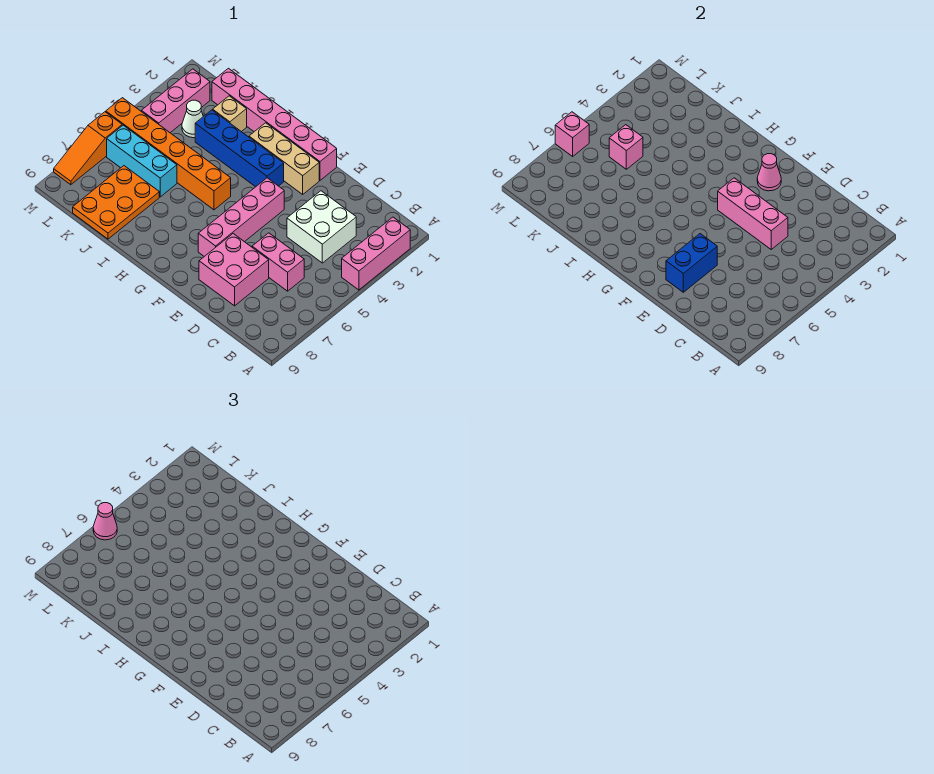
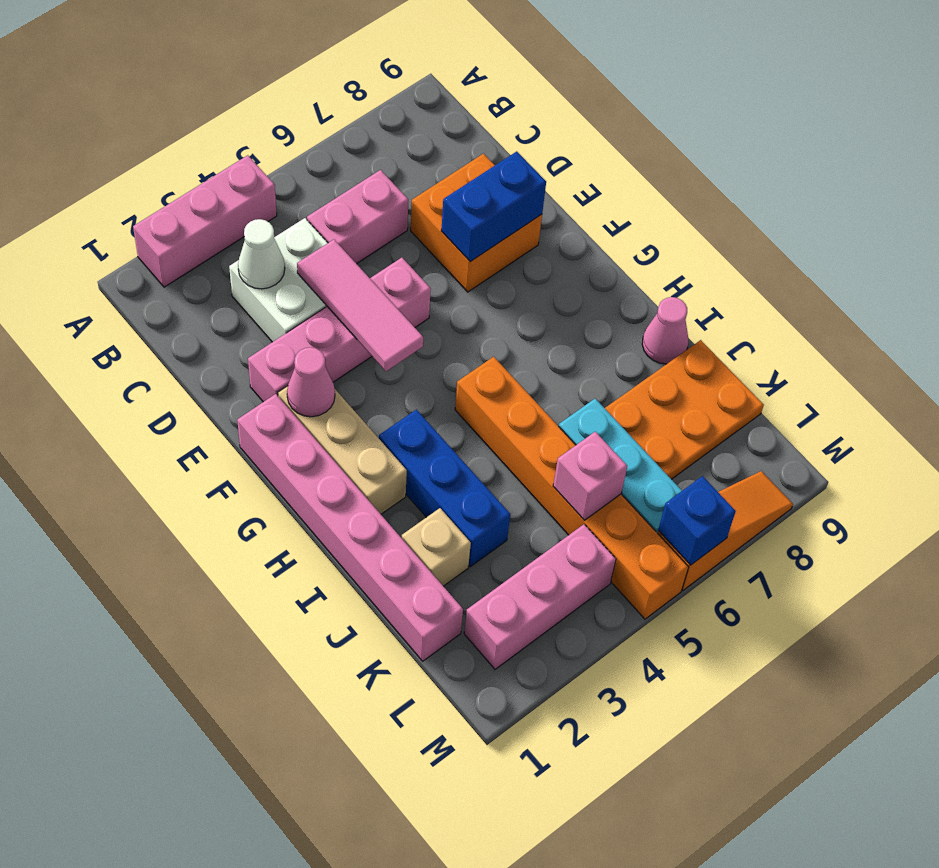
pink brick C6:D6 level 1 -> pink brick C5:C6 level 1
pink brick D4:F4 level 2 -> pink tile D4:F4 level 2
pink brick D7:E8 level 1 -> orange brick D7:E8 level 1
pink brick F4:F7 level 1 -> pink brick E2:E5 level 1
blue brick G3:J3 level 1 -> blue brick H3:J3 level 1
white cone K3 level 1 -> white cone C3 level 2
pink brick M6 level 2 -> blue brick M6 level 2
pink cone M6 level 3 -> pink cone I9 level 1

